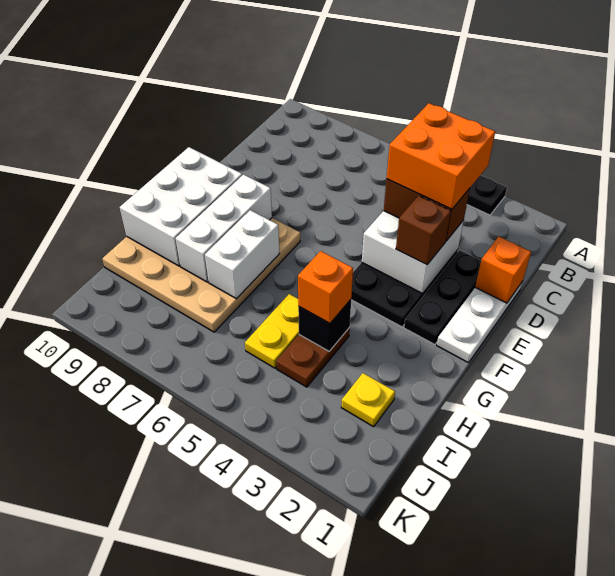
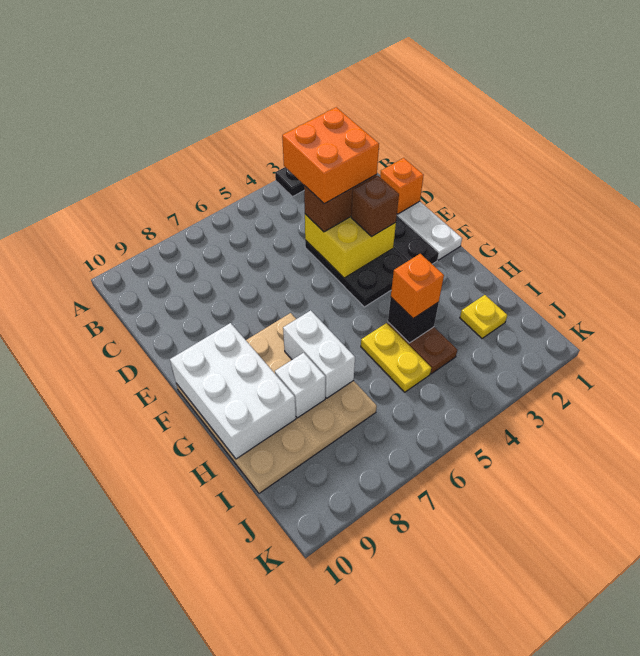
white brick D3:E4 level 2 -> yellow brick D3:E4 level 2
white brick F8:H8 level 2 -> white brick H8 level 2

